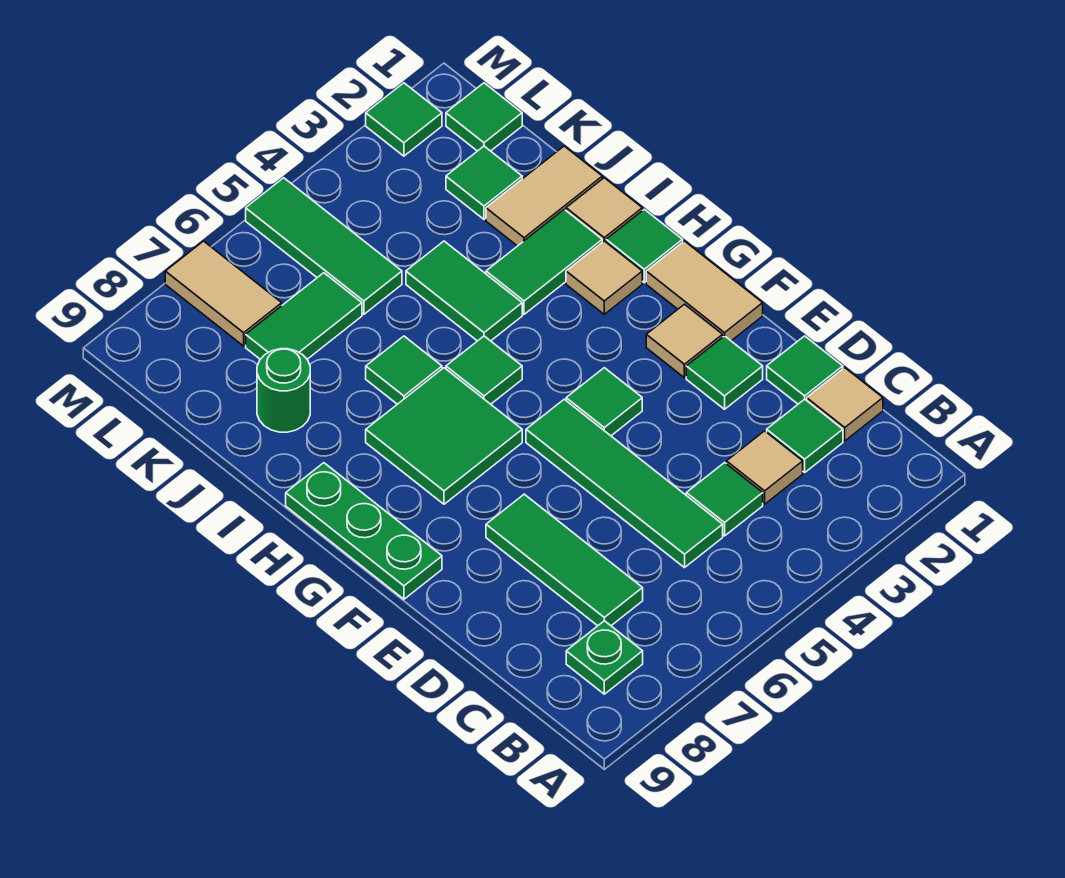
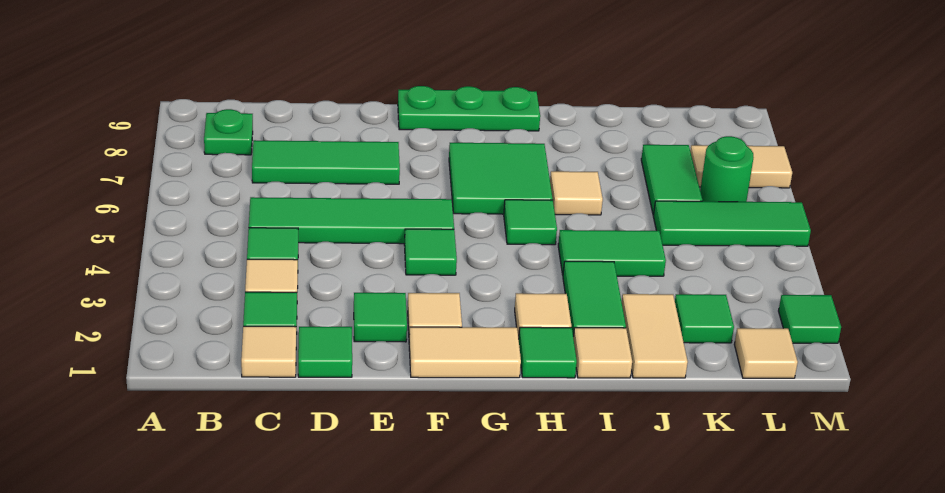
green tile I6 level 1 -> tan tile I6 level 1
green round brick J8 level 1 -> green round brick L6 level 1
green tile L1 level 1 -> tan tile L1 level 1

